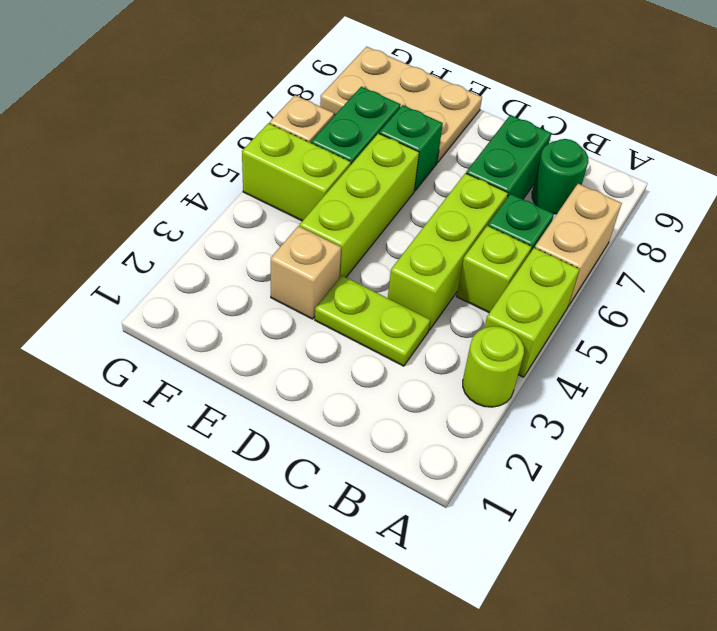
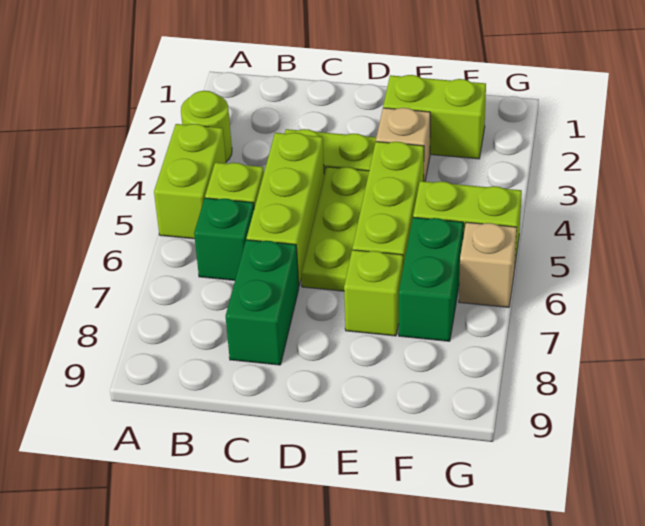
tan brick A6:A7 level 1 -> none
green round brick B8 level 1 -> none
none -> lime plate D4:D6 level 1
none -> lime brick E2:F2 level 1
green brick E7 level 1 -> lime brick E7 level 1
tan plate E8:G9 level 1 -> none

